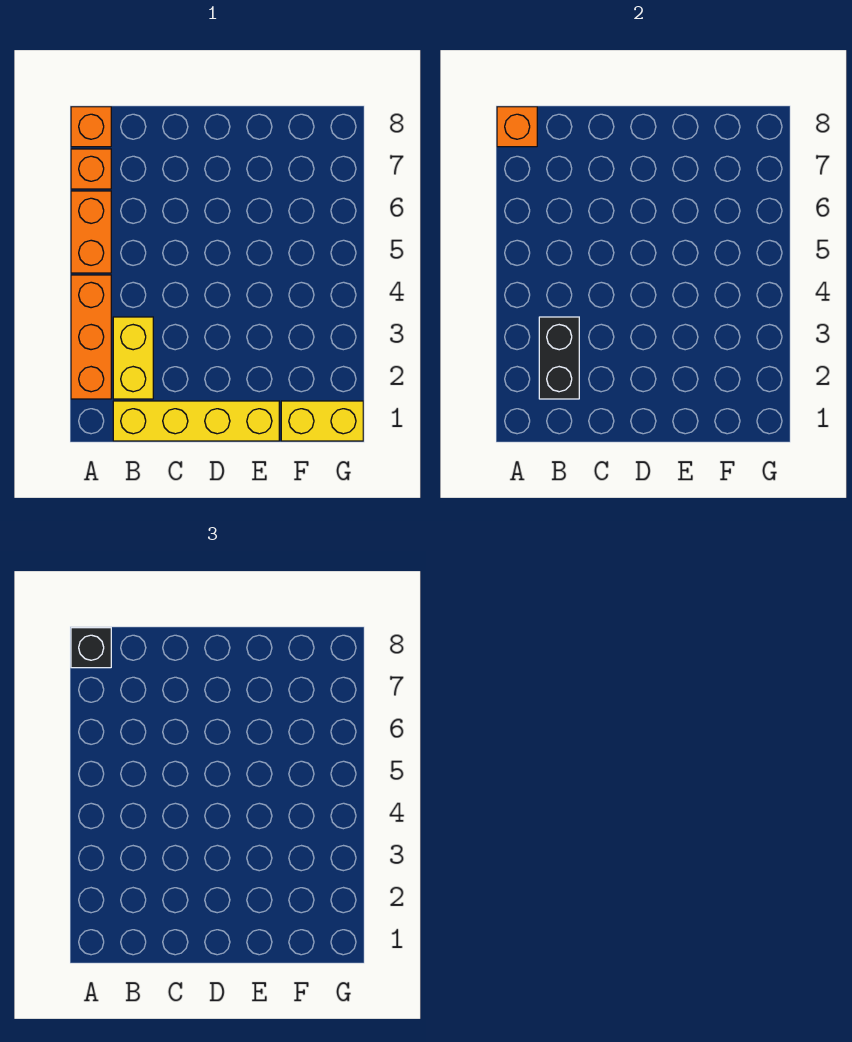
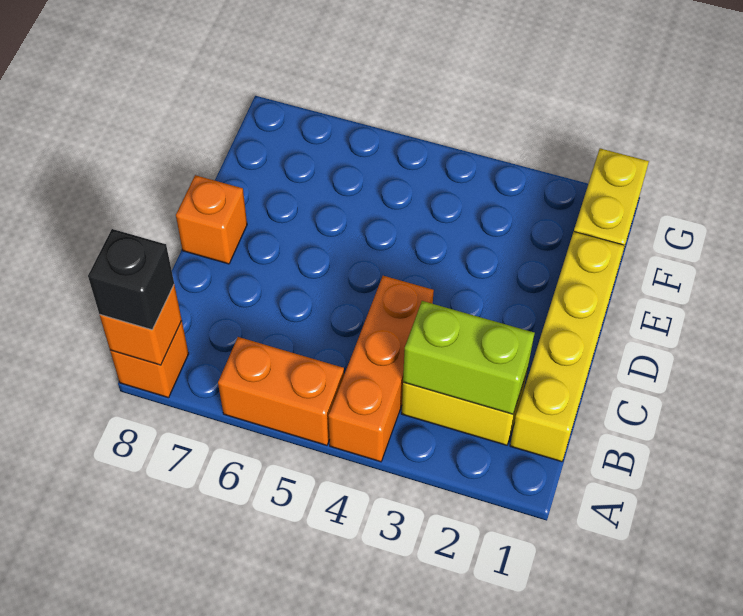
orange brick A2:A4 level 1 -> orange brick A4:C4 level 1
orange brick A7 level 1 -> orange brick D8 level 1
black brick B2:B3 level 2 -> lime brick B2:B3 level 2

